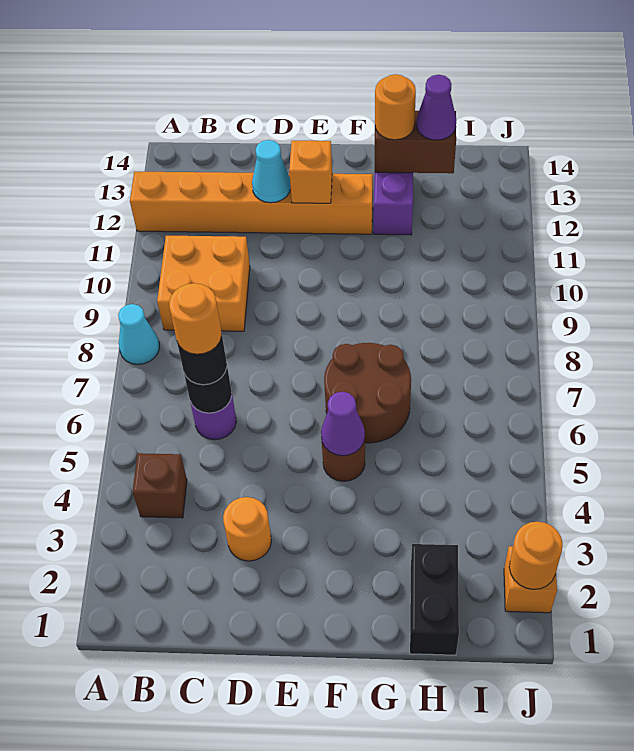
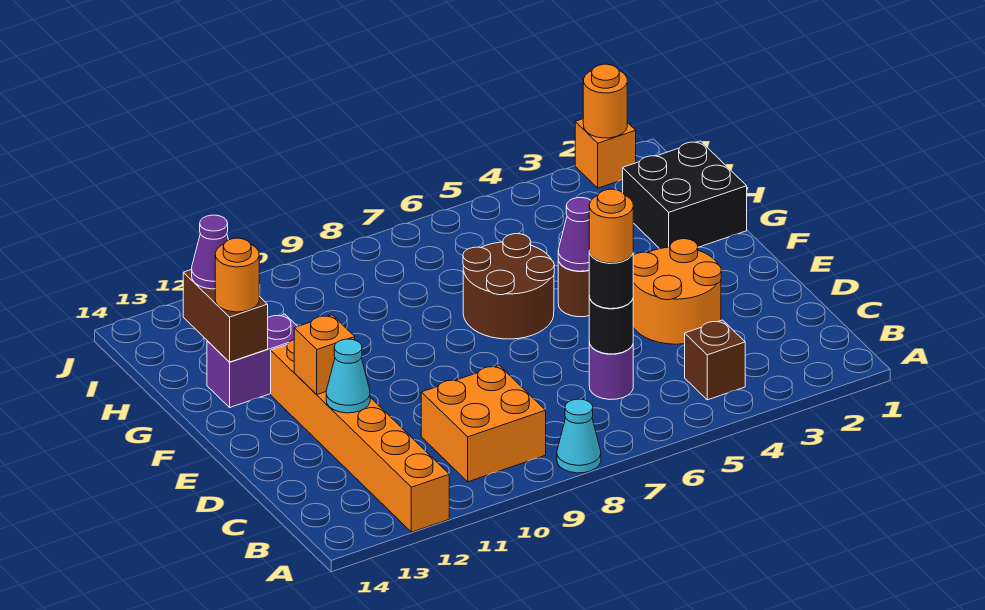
orange round brick D3 level 1 -> orange round brick D3:E4 level 1
black brick H1:H2 level 1 -> black brick G1:H2 level 1

